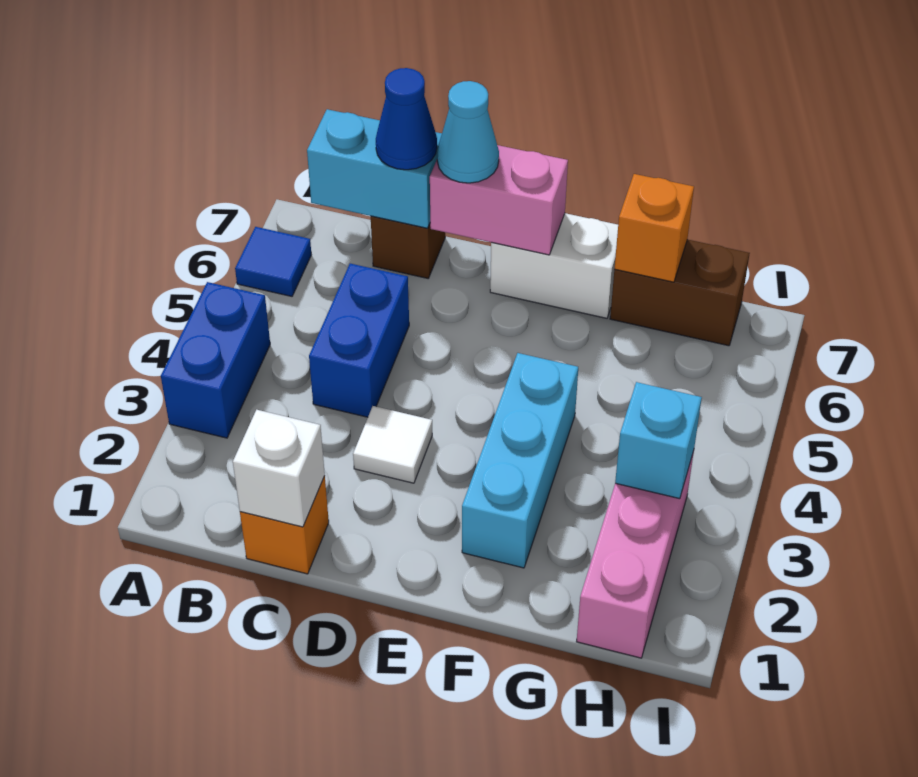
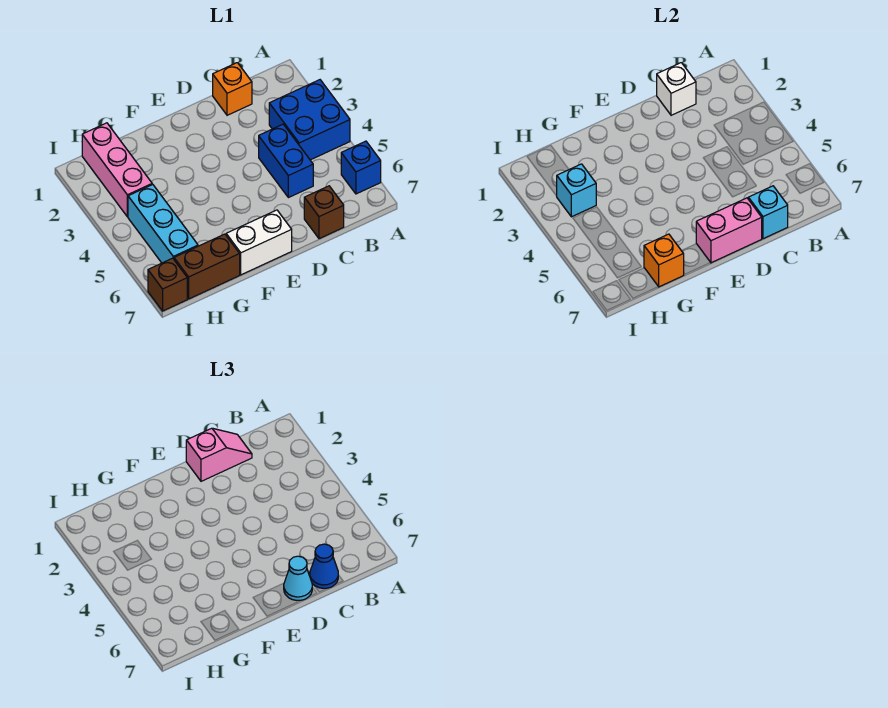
blue brick A3:A4 level 1 -> blue brick A3:B4 level 1
blue tile A6 level 1 -> blue brick A6 level 1
cyan brick B7:C7 level 2 -> cyan brick C7 level 2
none -> pink slope C1:D1 level 3 top D
white tile D3 level 1 -> none
cyan brick F2:F4 level 1 -> cyan brick H4:H6 level 1
none -> brown brick I7 level 1

